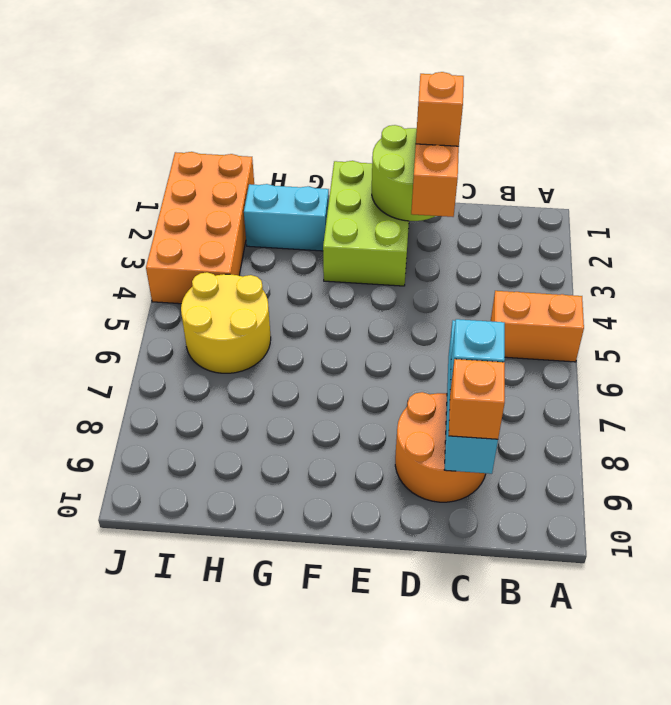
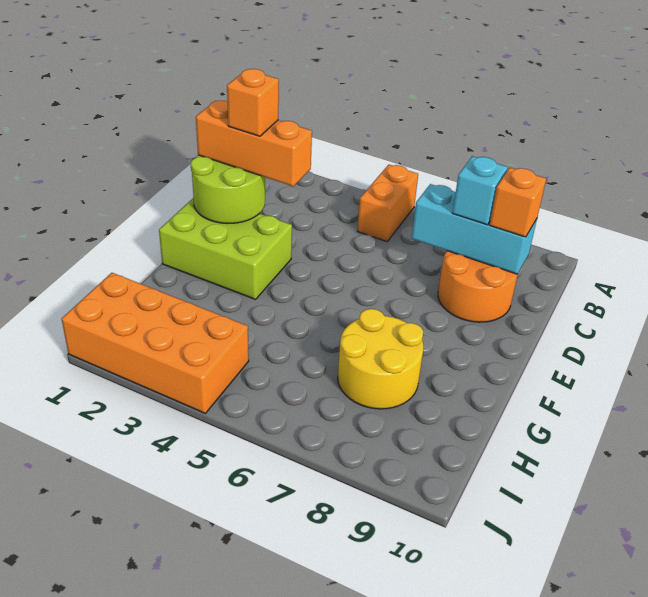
cyan brick G2:H2 level 1 -> none
yellow round brick H5:I6 level 1 -> yellow round brick G7:H8 level 1

